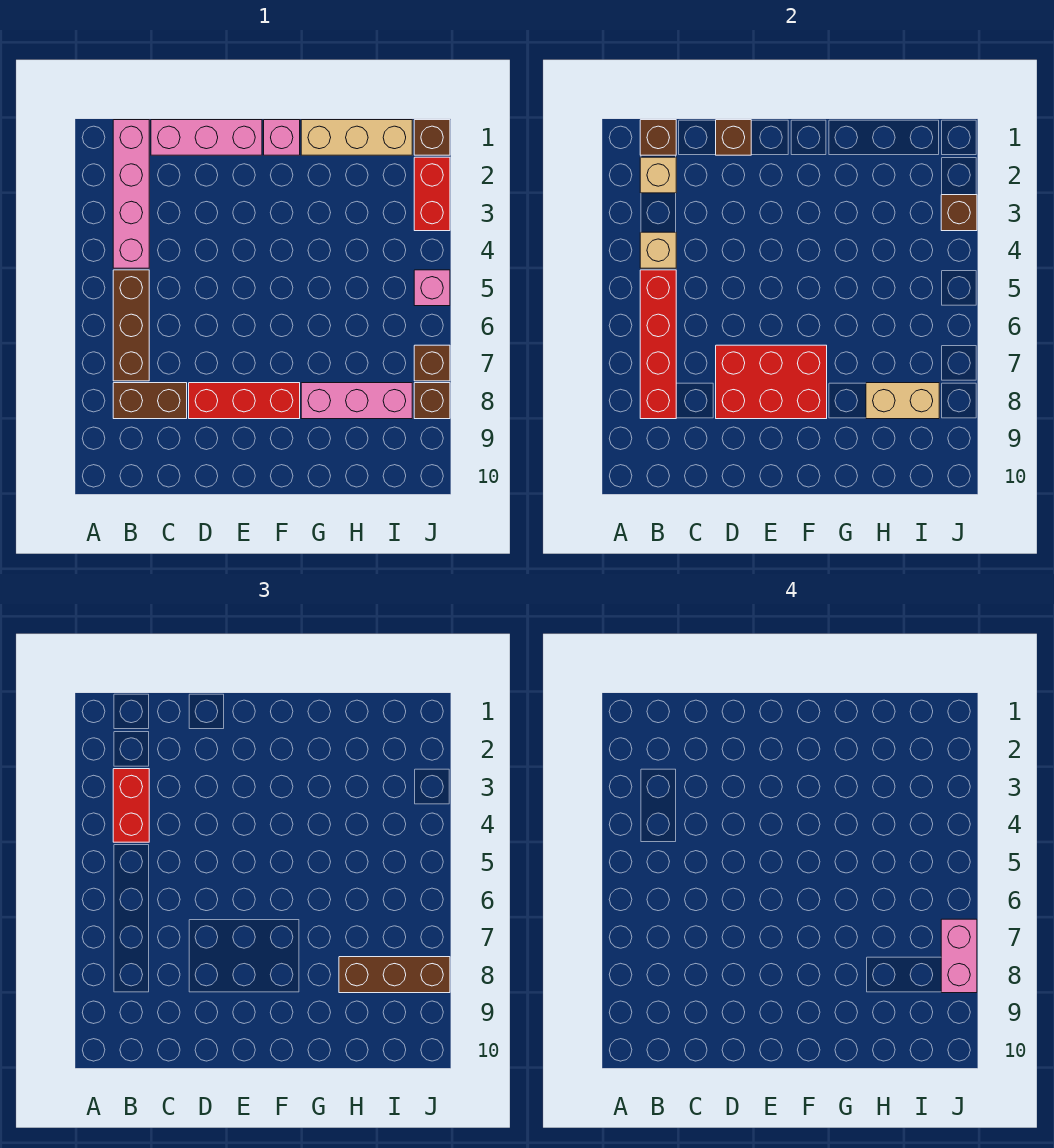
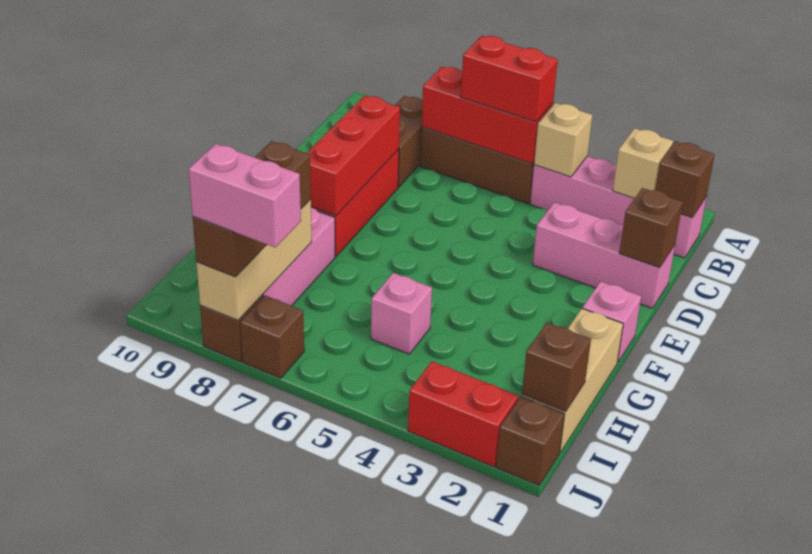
red brick B3:B4 level 3 -> red brick B5:B6 level 3
red brick B5:B8 level 2 -> red brick B5:B7 level 2
pink brick C1:E1 level 1 -> pink brick D1:D3 level 1
red brick D7:F8 level 2 -> red brick D8:F8 level 2
tan brick H8:I8 level 2 -> tan brick H8:J8 level 2
brown brick J3 level 2 -> brown brick I1 level 2
pink brick J5 level 1 -> pink brick H5 level 1

